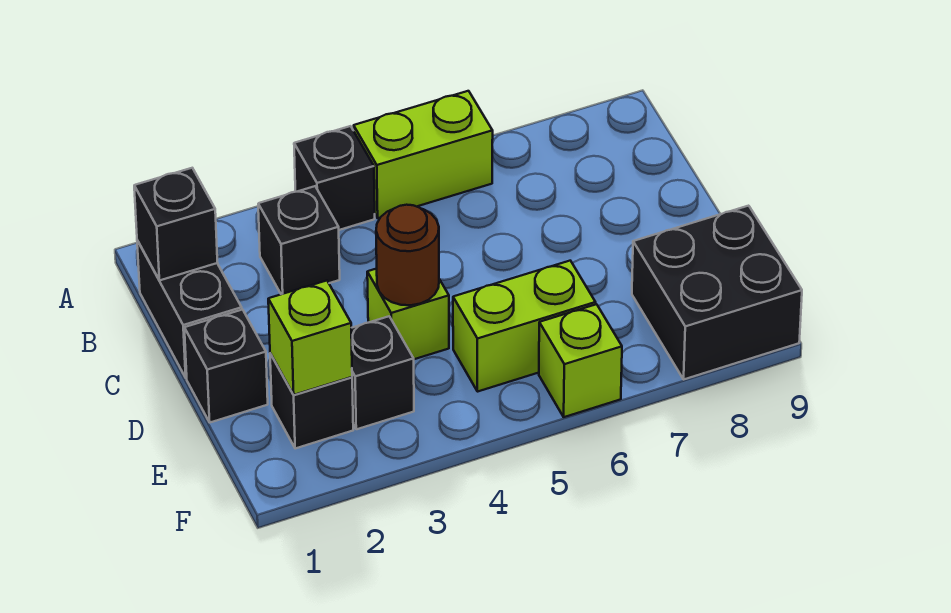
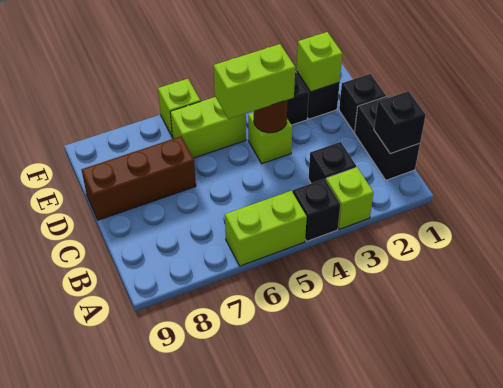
none -> lime brick A3 level 1
none -> lime brick D4:D5 level 3
none -> brown brick D7:D9 level 1
black brick E8:F9 level 1 -> none

